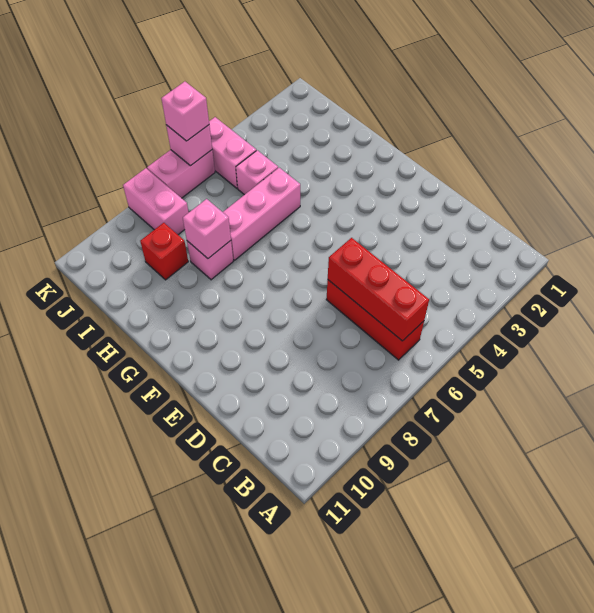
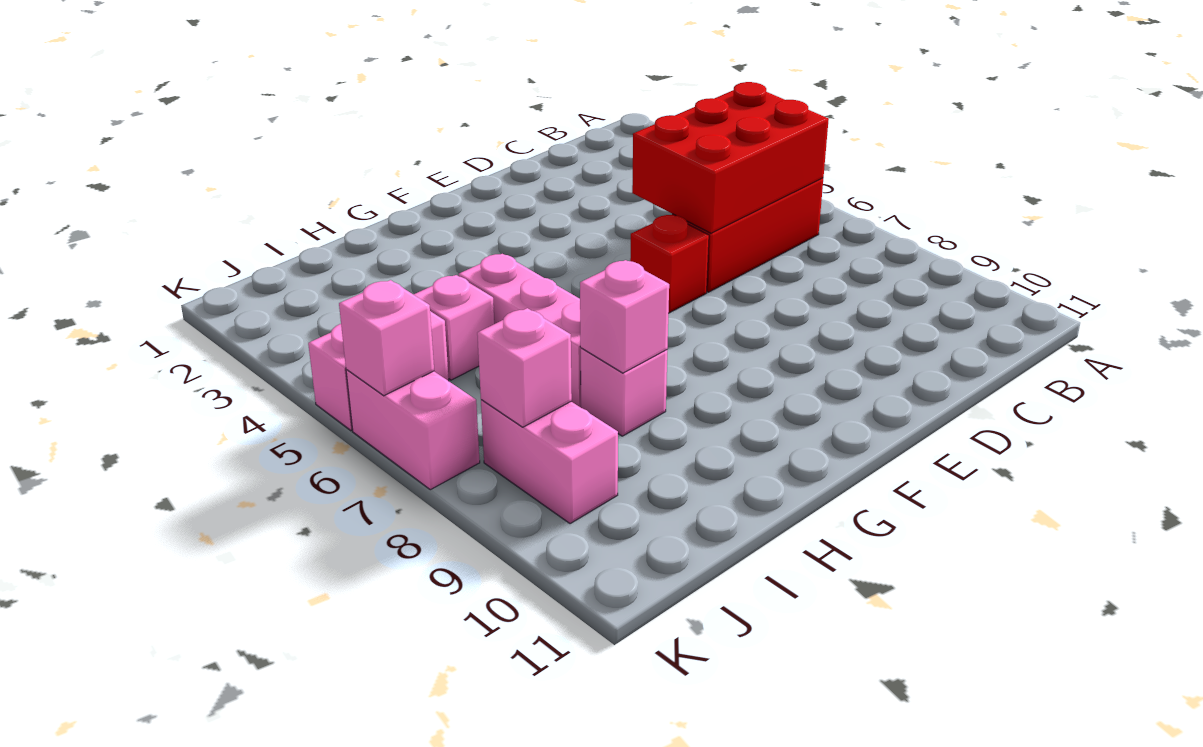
red brick B6:D6 level 2 -> red brick B5:D6 level 2
red brick I9 level 1 -> red brick E6 level 1
pink brick J8:K8 level 1 -> pink brick J8:J9 level 1
pink brick K6 level 3 -> pink brick J8 level 2

